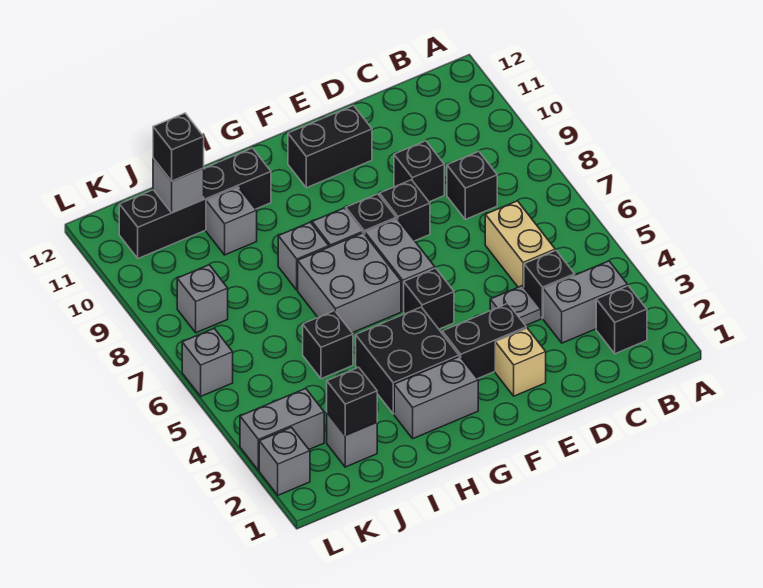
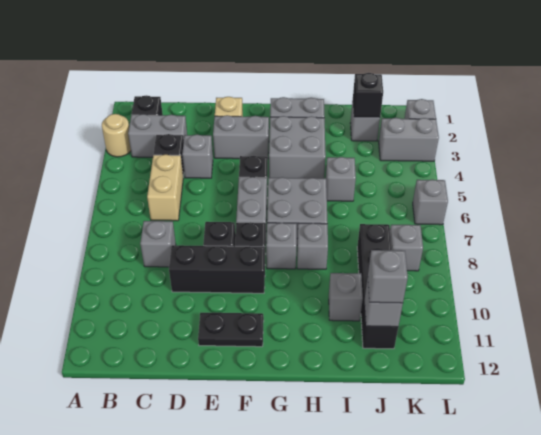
none -> tan round brick A3 level 1
black brick C8 level 1 -> grey brick C8 level 1
grey plate D4 level 1 -> grey brick D4 level 1
black brick D9 level 1 -> black brick D9:F9 level 1
black brick E3:F3 level 1 -> grey brick E3:F3 level 1
black brick E11:F11 level 1 -> black plate E11:F11 level 1
black brick G3:H4 level 1 -> grey brick G3:H4 level 1
black brick H11:K11 level 1 -> black brick J8:J11 level 1
black brick I5 level 1 -> grey brick I5 level 1
black brick J11 level 3 -> grey brick J11 level 3

